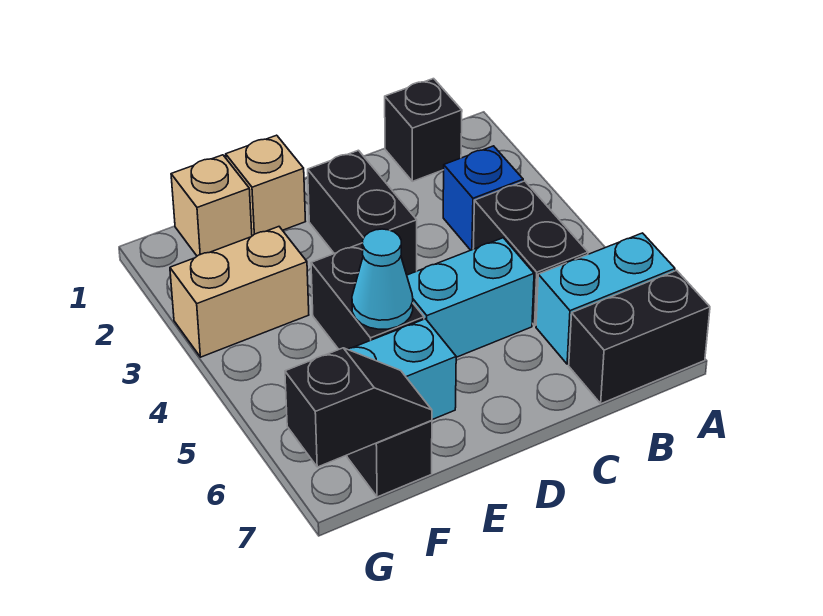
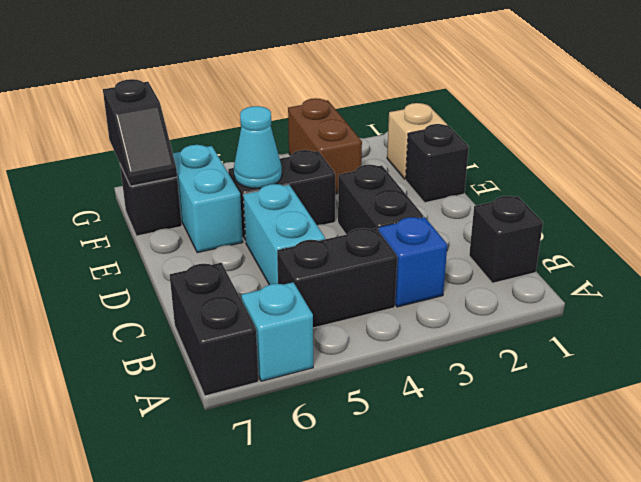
cyan brick A6:B6 level 1 -> cyan brick A6 level 1
black brick D2:D3 level 1 -> black brick C3:D3 level 1
tan brick E1 level 1 -> black brick E1 level 1
tan brick F3:G3 level 1 -> brown brick F3:G3 level 1

